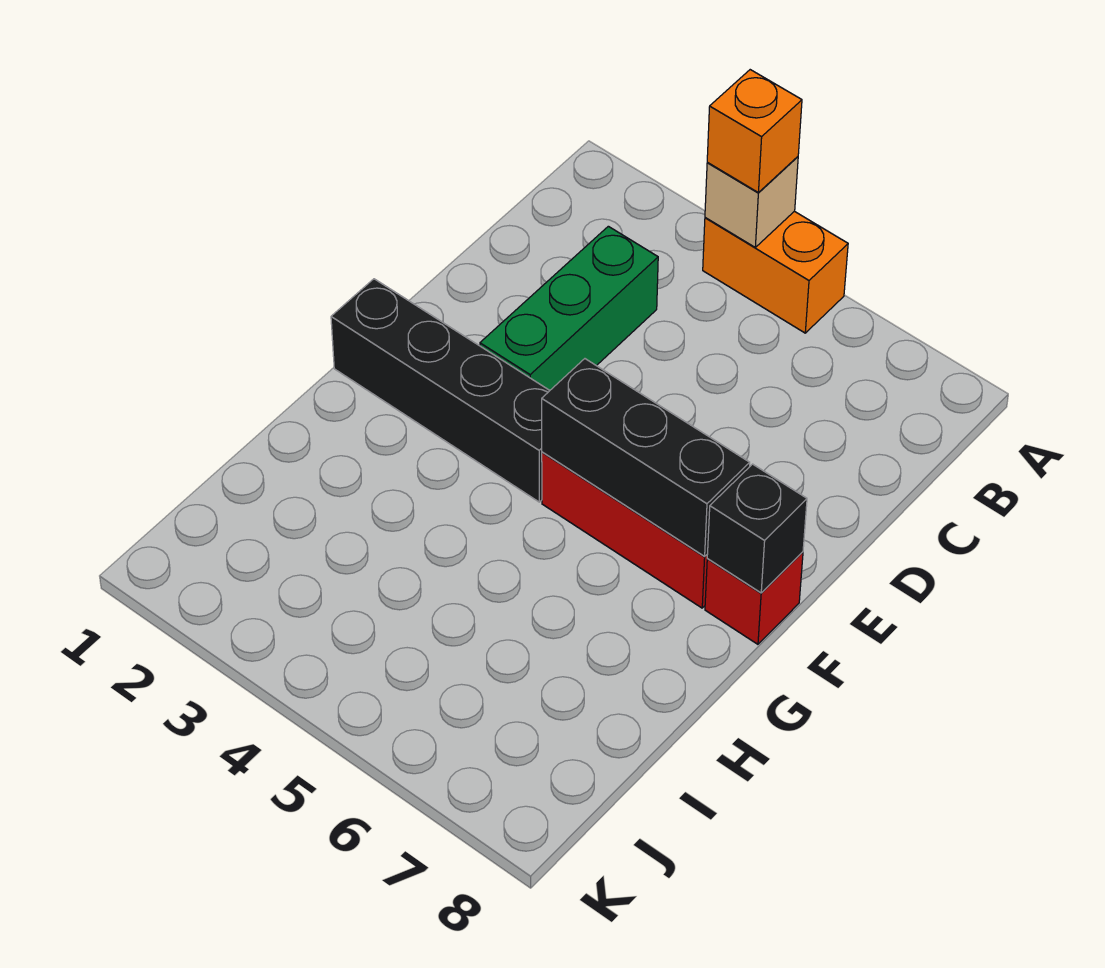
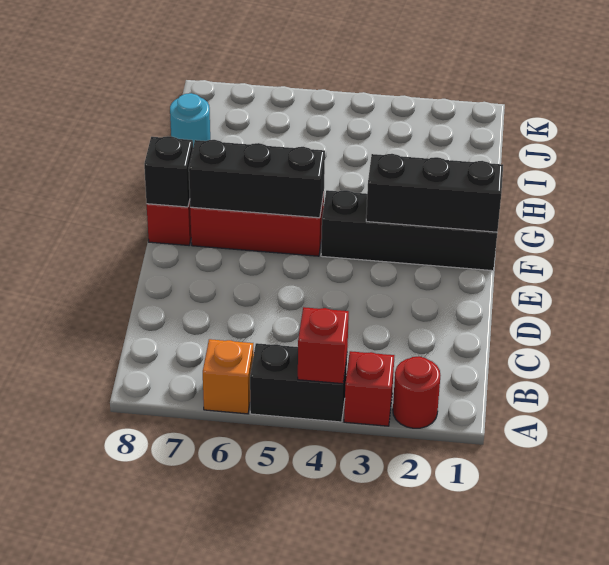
none -> red round brick A2 level 1
none -> red brick A3 level 1
orange brick A4:A5 level 1 -> black brick A4:A5 level 1
tan brick A4 level 2 -> red brick A4 level 2
orange brick A4 level 3 -> orange brick A6 level 1
green brick C3:E3 level 1 -> none
none -> black brick F1:F3 level 2
none -> cyan round brick I8 level 1

